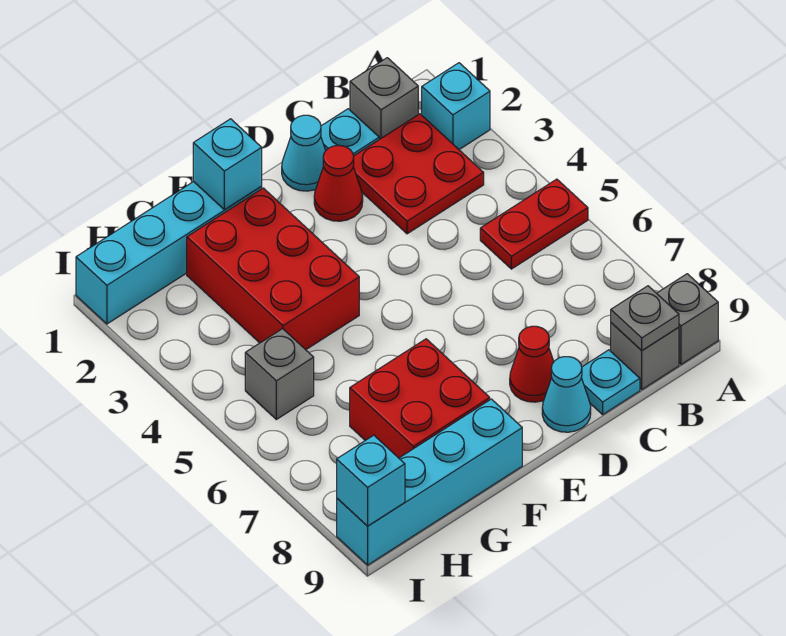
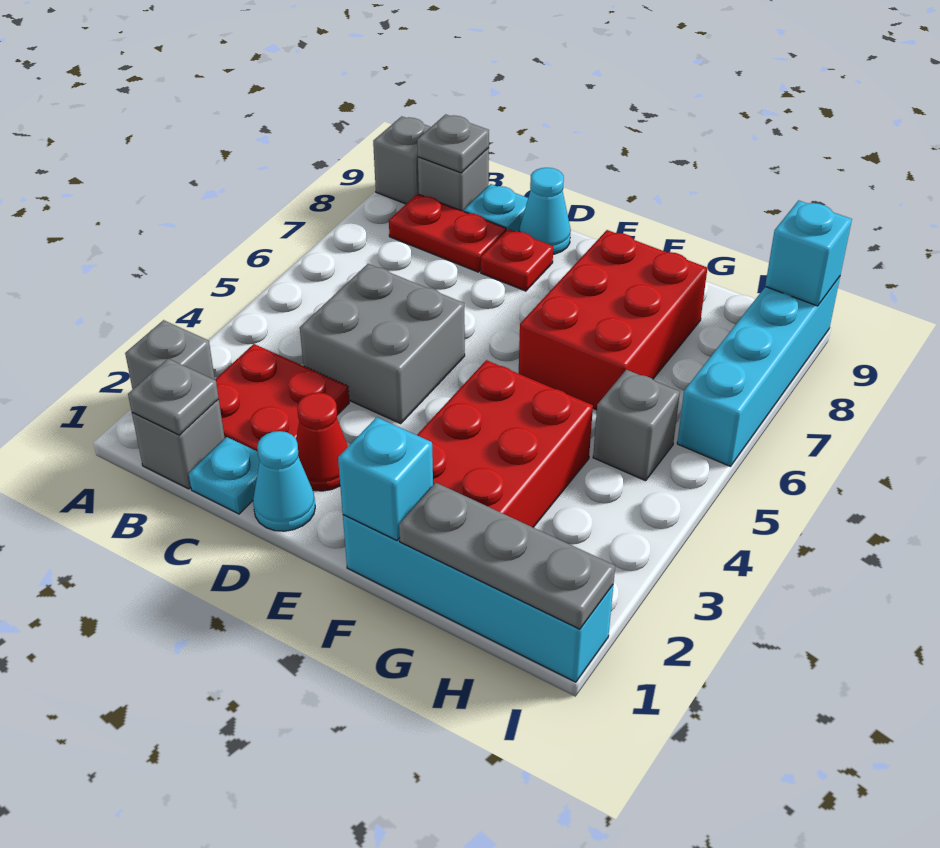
cyan brick A2 level 1 -> grey brick A2 level 1
red plate A5:B5 level 1 -> red plate B8:C8 level 1
none -> grey plate B1 level 2
none -> grey brick C4:D5 level 1
red cone D8 level 1 -> red plate D8 level 1
red brick F7:G8 level 1 -> red brick F6:G8 level 1
cyan brick F9:I9 level 1 -> cyan brick I6:I9 level 1
none -> grey plate G1:I1 level 2

